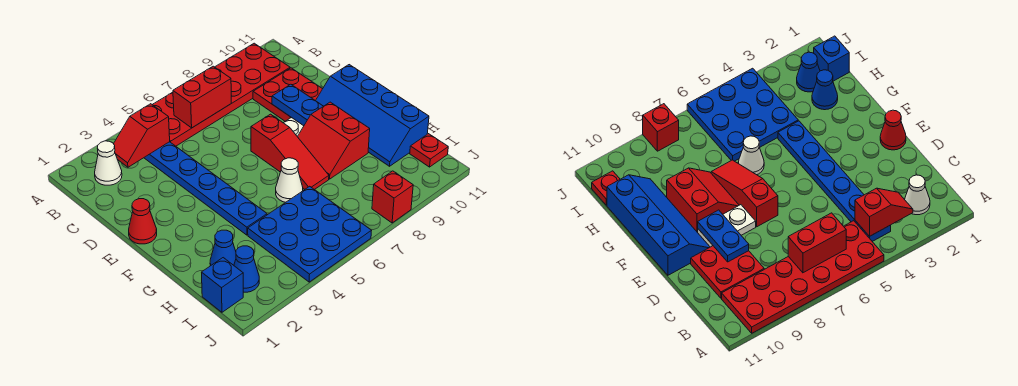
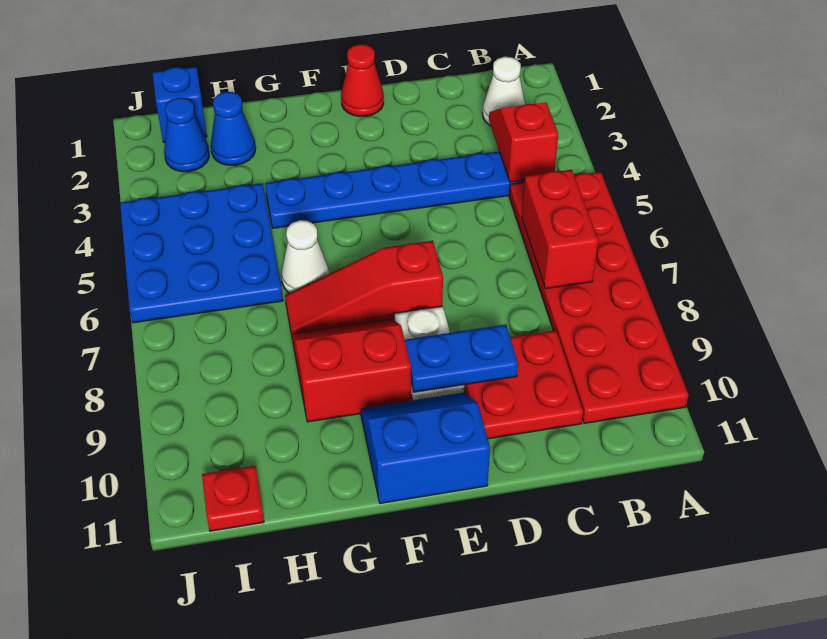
blue slope E10:H11 level 1 top 11 -> blue slope E10:F11 level 1 top 11
red brick J8 level 1 -> none

